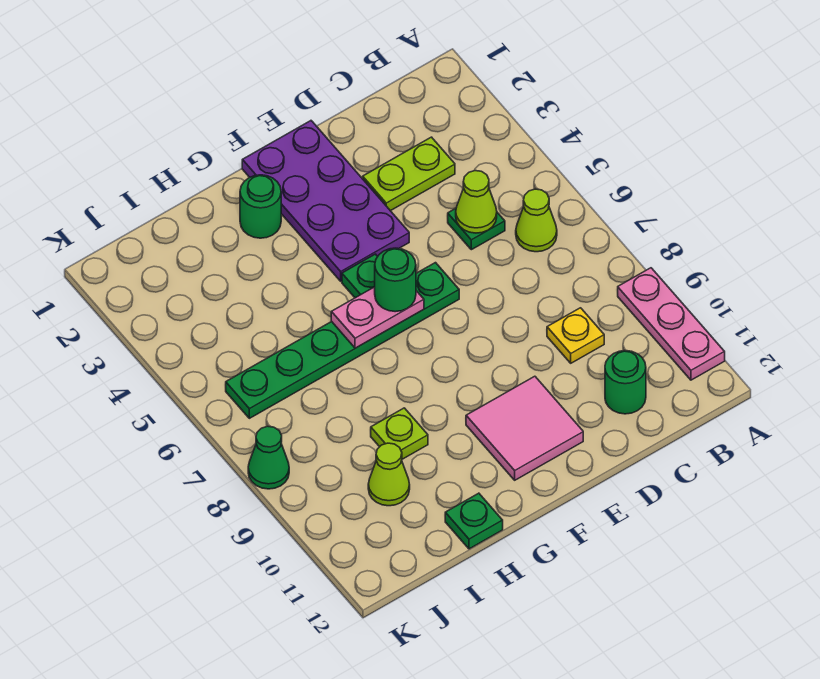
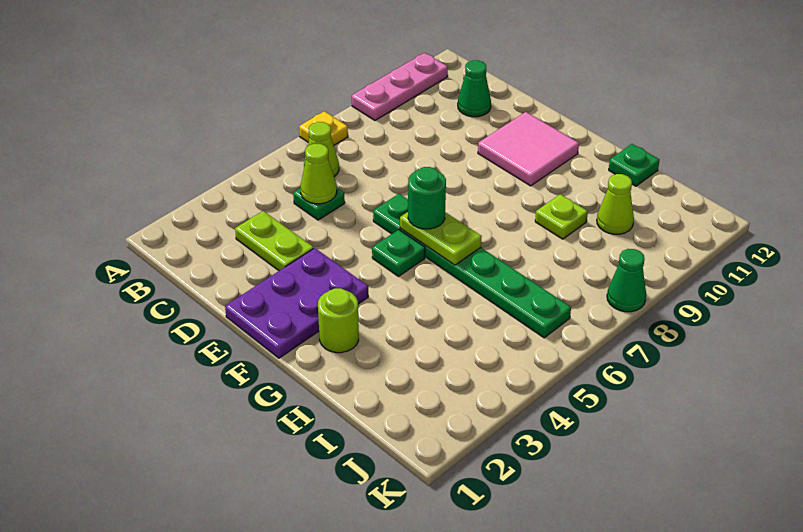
yellow plate C9 level 1 -> yellow plate A7 level 1
green round brick C11 level 1 -> green cone C11 level 1
purple plate E1:F4 level 1 -> purple plate E1:F3 level 1
pink plate F6:G6 level 2 -> lime plate F6:G6 level 2
green round brick G2 level 1 -> lime round brick G2 level 1

